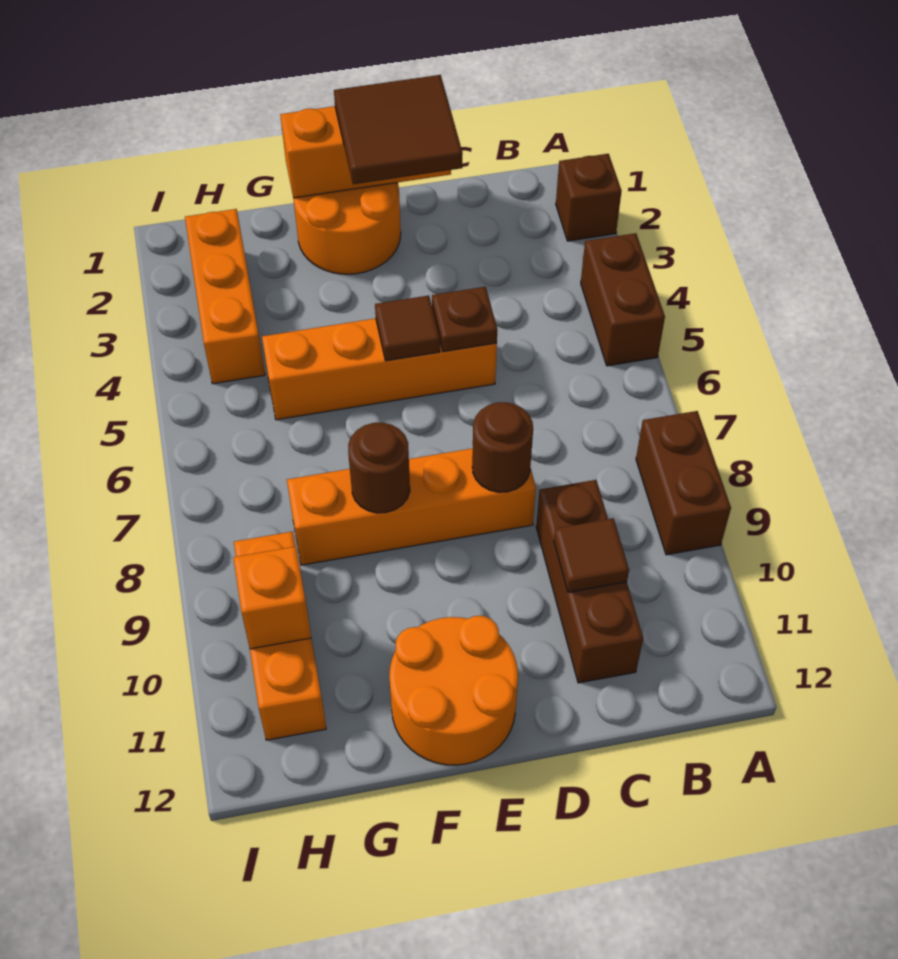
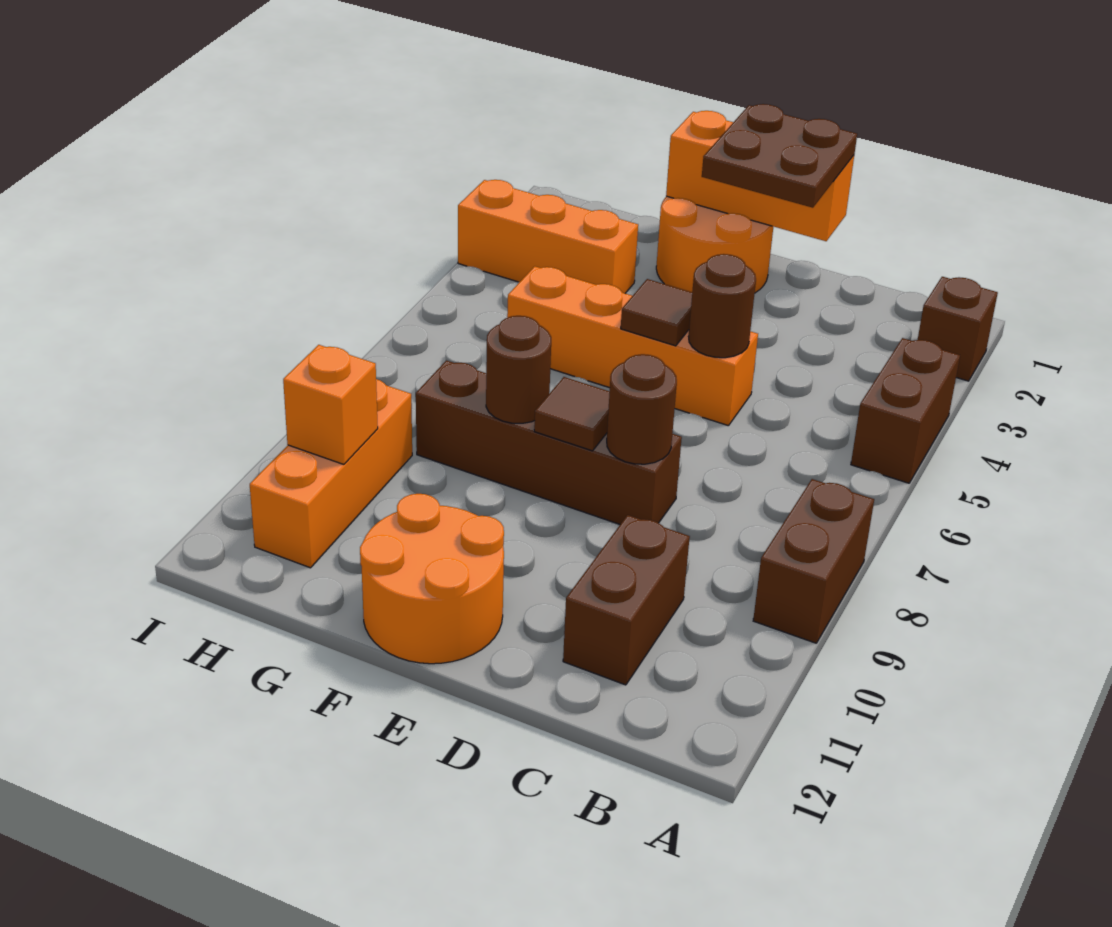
brown brick C9:C11 level 1 -> brown brick C10:C11 level 1
brown tile C10 level 2 -> brown tile E8 level 2
brown tile D1:E2 level 3 -> brown plate D1:E2 level 3
brown plate D5 level 2 -> brown round brick D5 level 2
orange brick D8:G8 level 1 -> brown brick D8:G8 level 1
orange brick H2:H4 level 1 -> orange brick G3:I3 level 1

